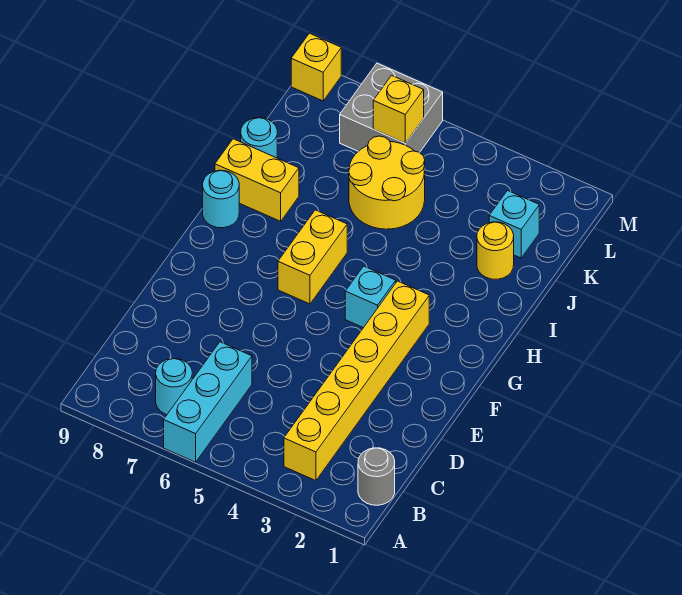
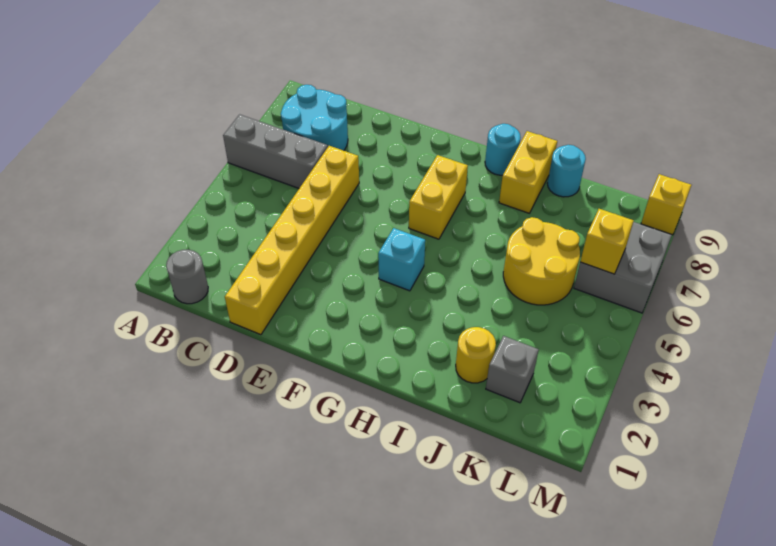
cyan brick A6:C6 level 1 -> grey brick A6:C6 level 1
yellow brick B3:G3 level 1 -> yellow brick D1:D6 level 1
cyan round brick B7 level 1 -> cyan round brick B7:C8 level 1
yellow brick G6:H6 level 1 -> yellow brick G6:G7 level 1
cyan brick K2 level 1 -> grey brick K2 level 1

